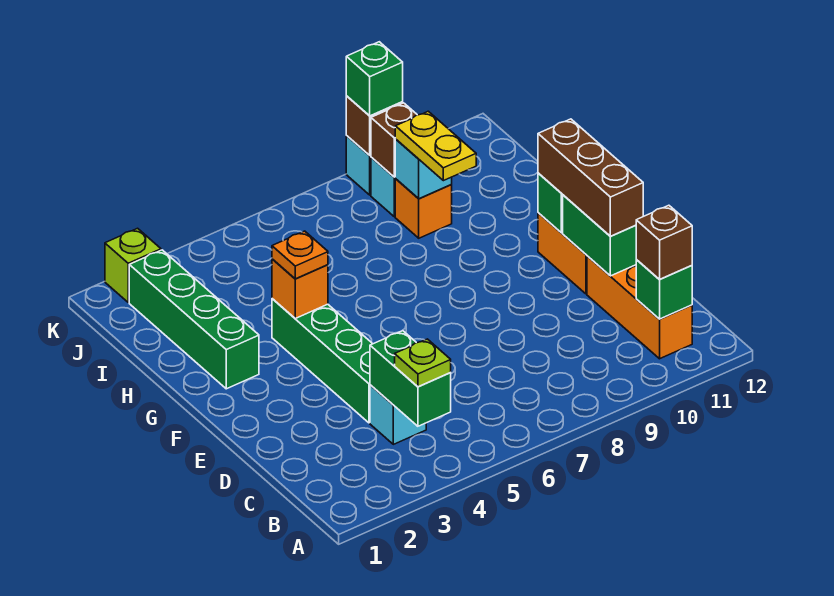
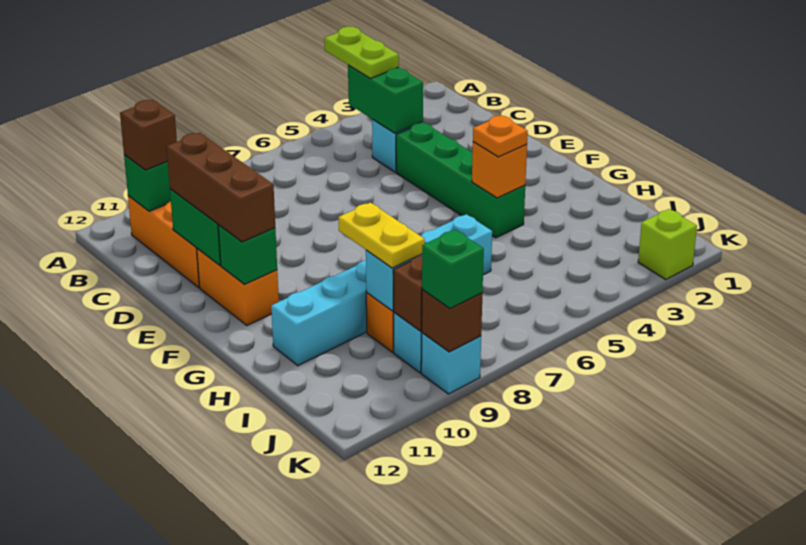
lime plate B4 level 3 -> lime plate A4:B4 level 3
green brick G2:J2 level 1 -> none
none -> cyan brick H6:H11 level 1

